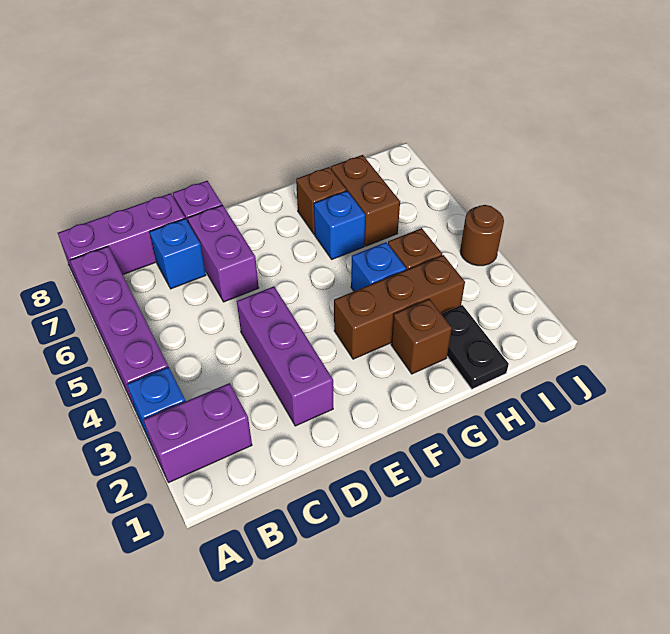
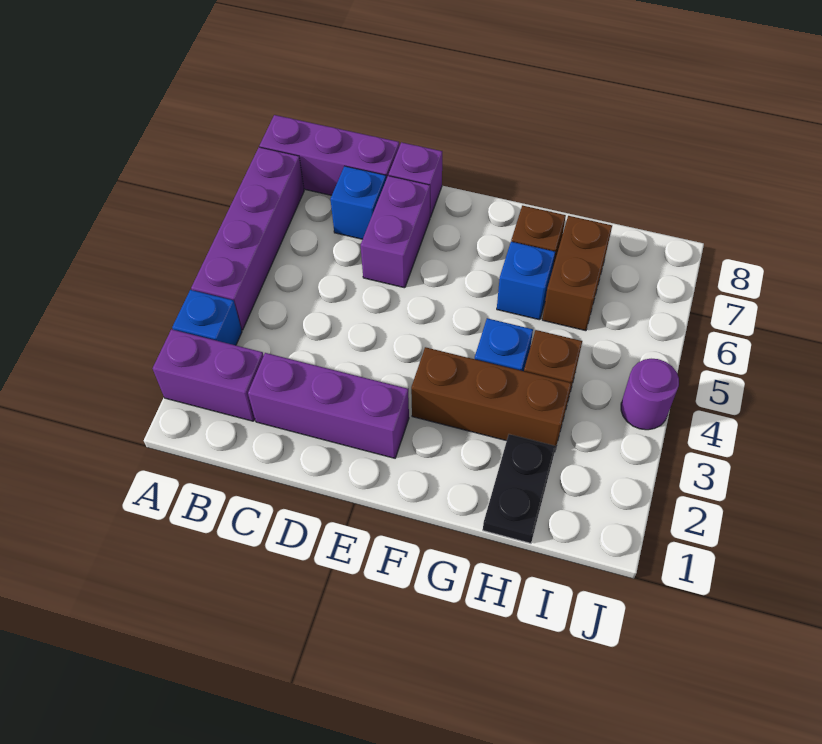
purple brick D2:D4 level 1 -> purple brick C2:E2 level 1
brown brick G2 level 1 -> none
brown round brick J4 level 1 -> purple round brick J4 level 1

